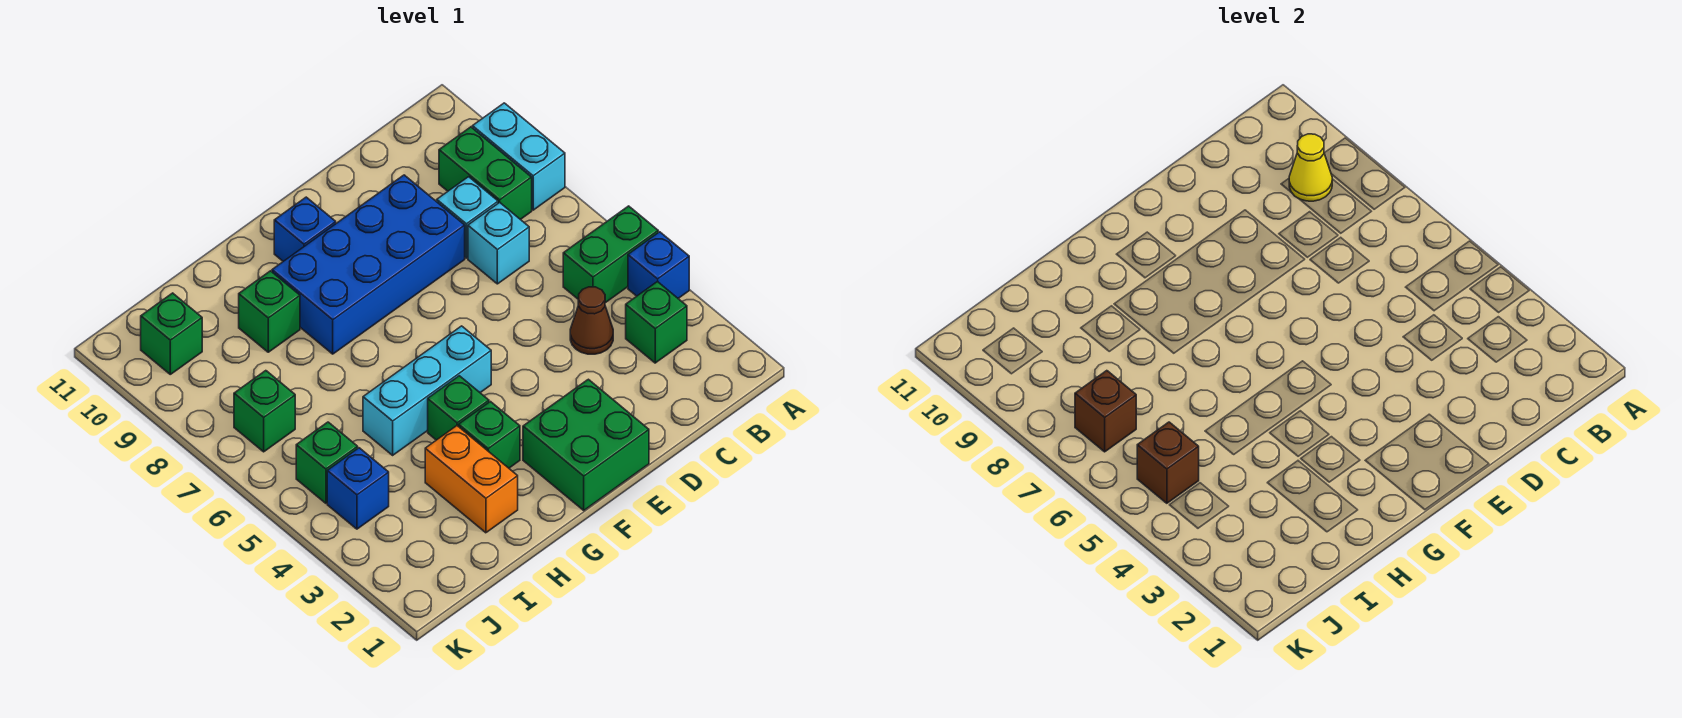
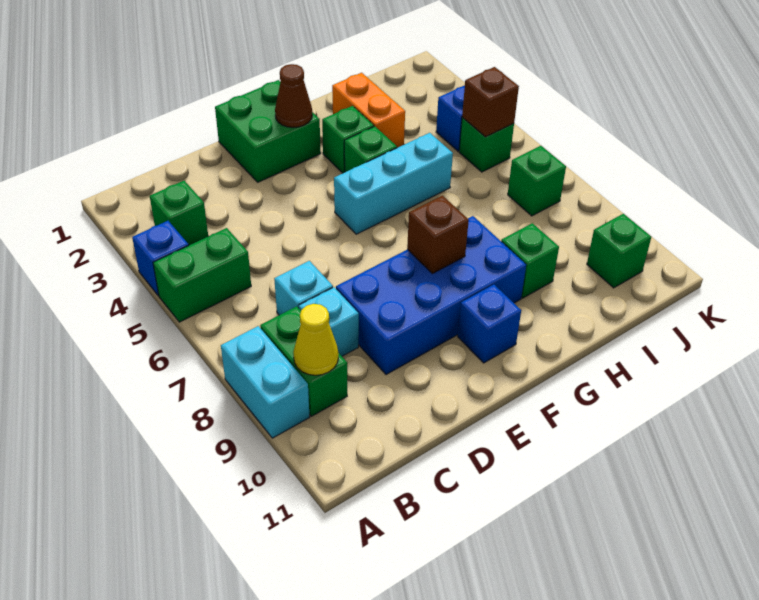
brown cone C4 level 1 -> brown cone F2 level 2
brown brick J7 level 2 -> brown brick F8 level 2

